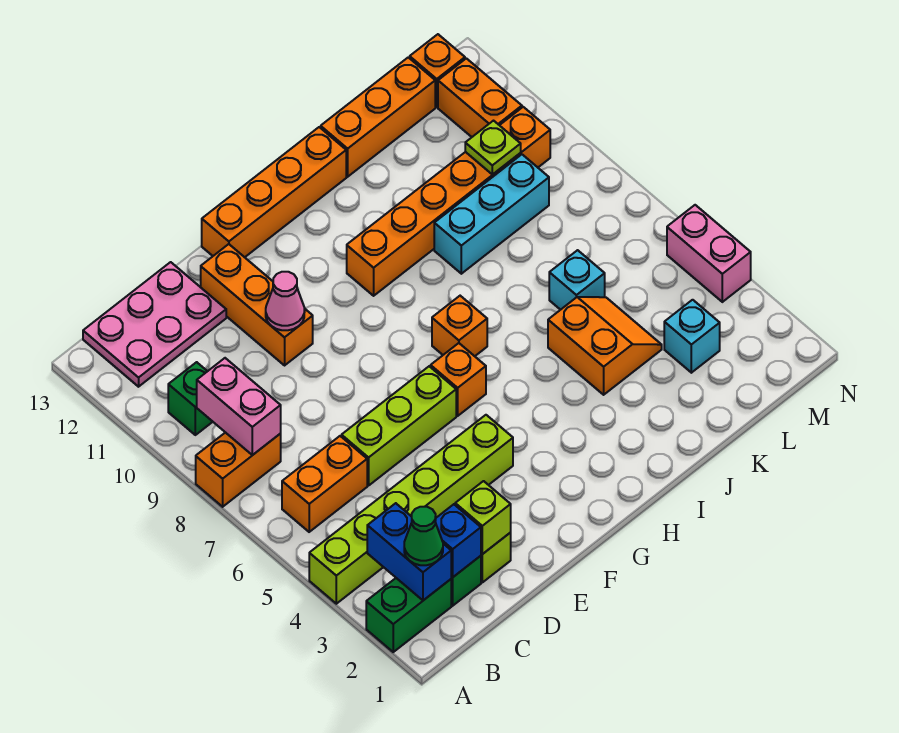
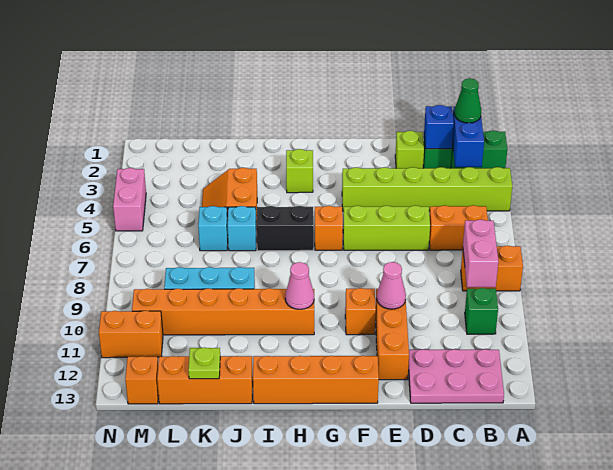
lime brick D2 level 2 -> lime brick H3 level 1
none -> black brick H6:I6 level 1
orange brick H7 level 1 -> orange brick F10 level 1
none -> pink cone H10 level 2
cyan brick L3 level 1 -> cyan brick J6 level 1
lime plate L10 level 2 -> lime plate K13 level 2
orange brick M11:M12 level 1 -> orange brick M11:N11 level 1

